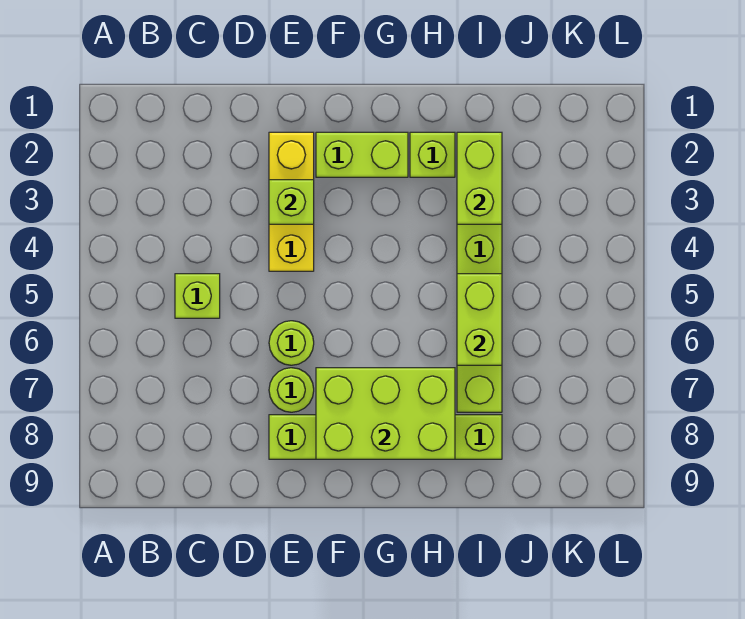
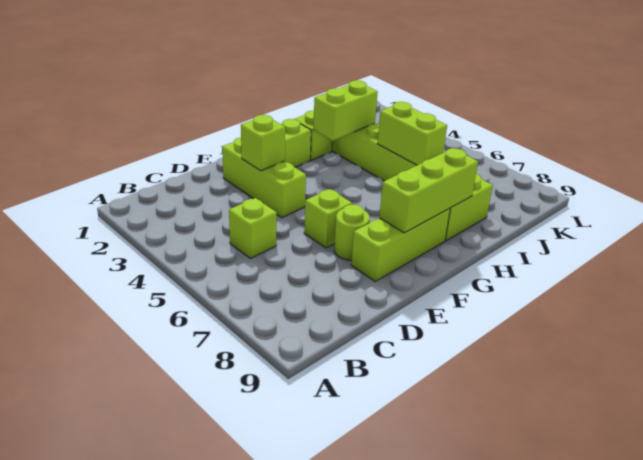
yellow brick E2:E4 level 1 -> lime brick E2:E4 level 1
lime round brick E6 level 1 -> lime brick E6 level 1
lime brick F7:H8 level 2 -> lime brick F8:H8 level 2
lime brick I2:I3 level 2 -> lime brick H3:I3 level 2

